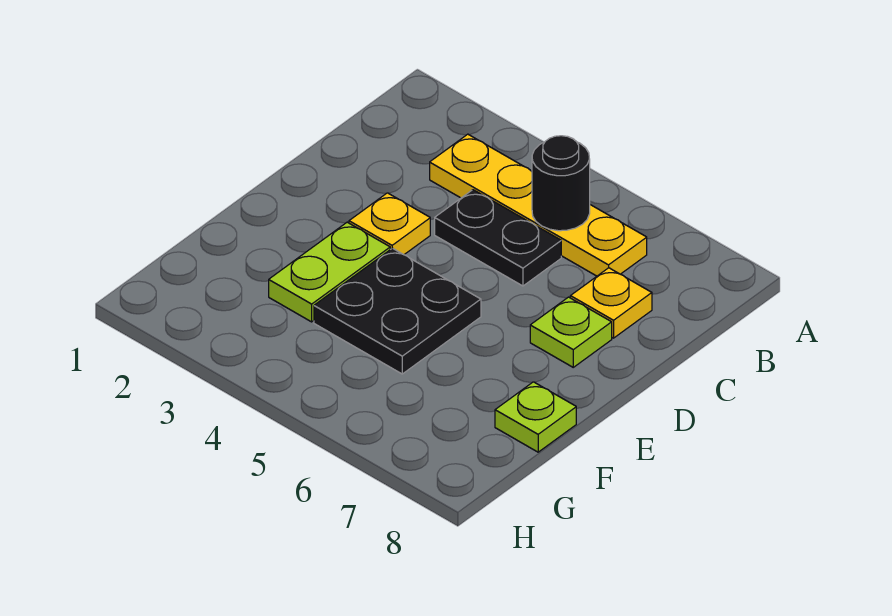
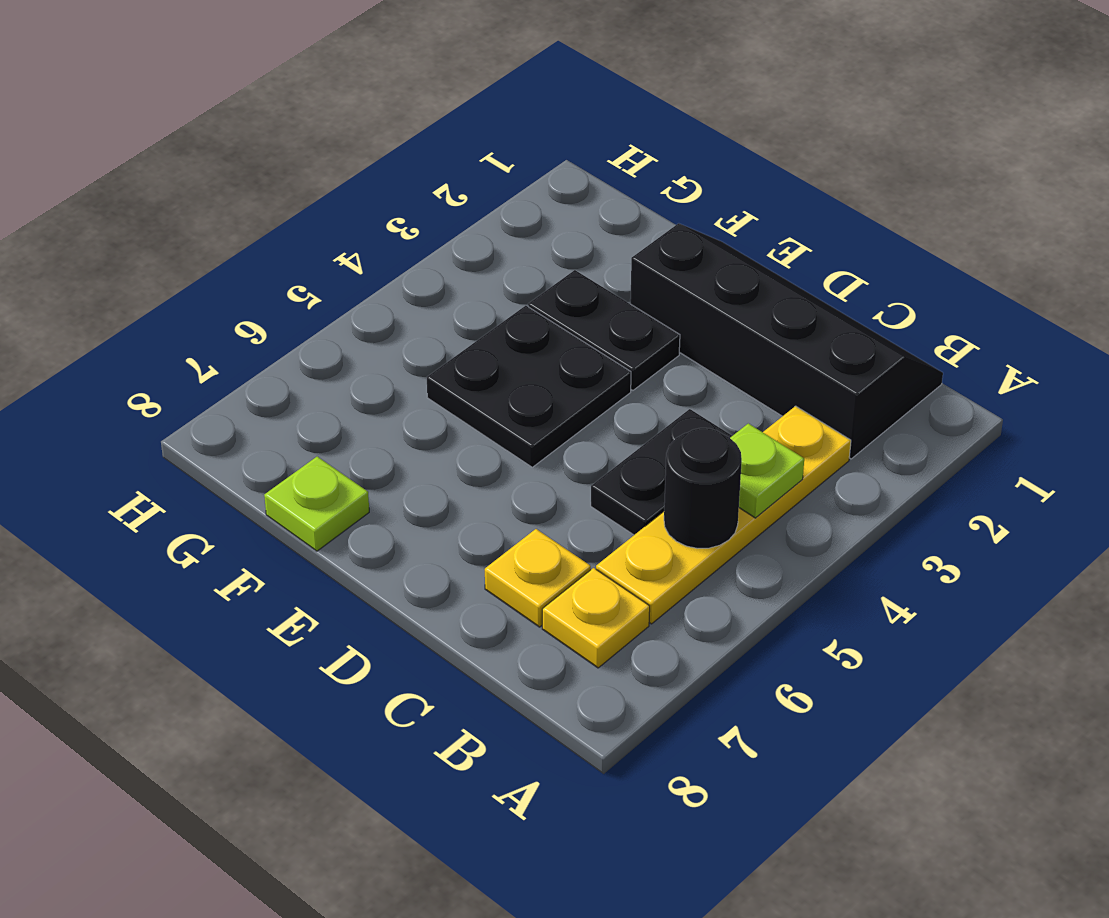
none -> black slope B1:E2 level 1 top 2
yellow plate D3 level 1 -> yellow plate B7 level 1
lime plate D7 level 1 -> lime plate B4 level 2
lime plate E3:F3 level 1 -> black plate E3:F3 level 1

